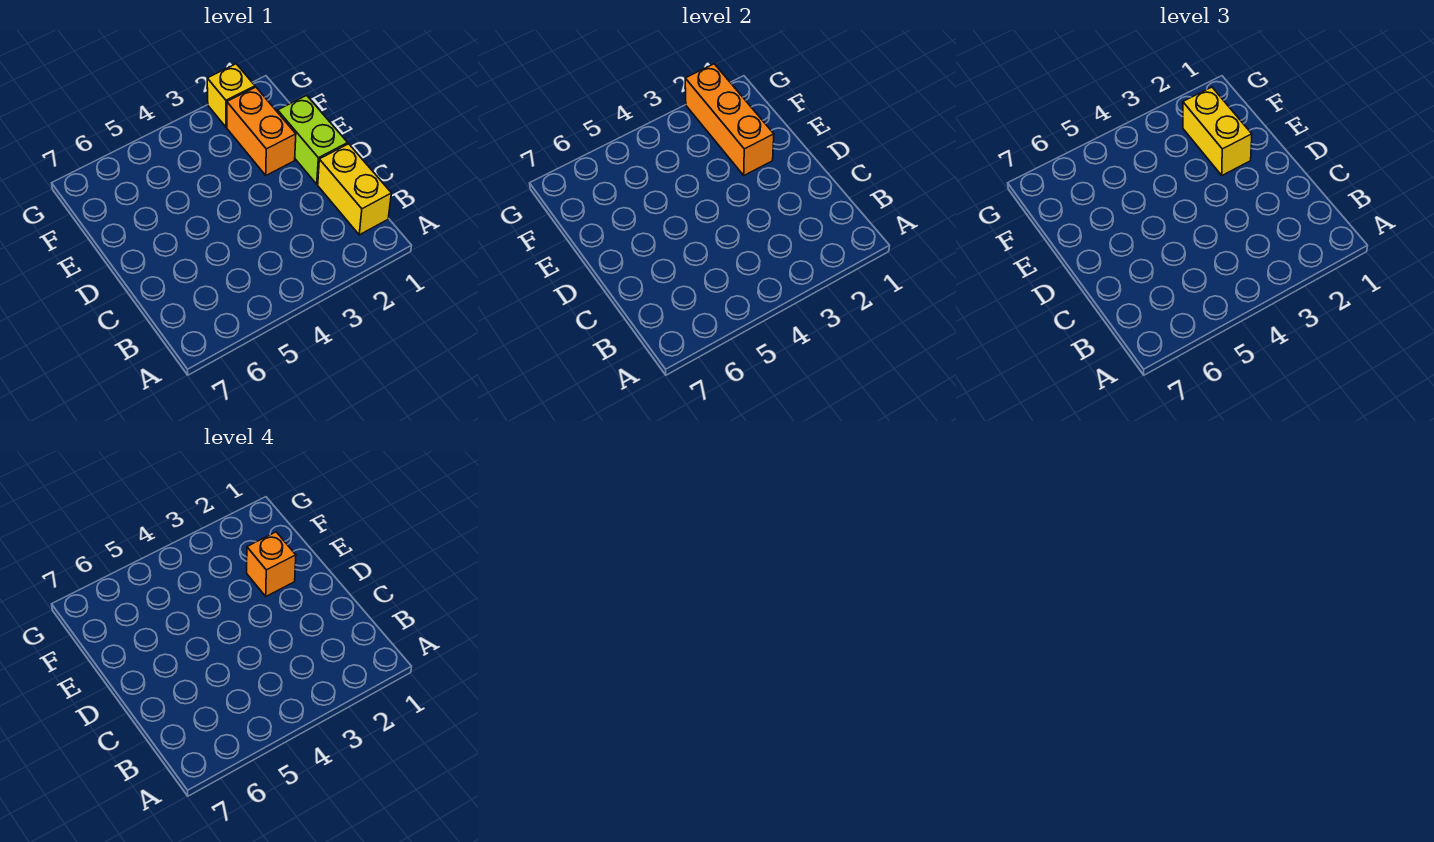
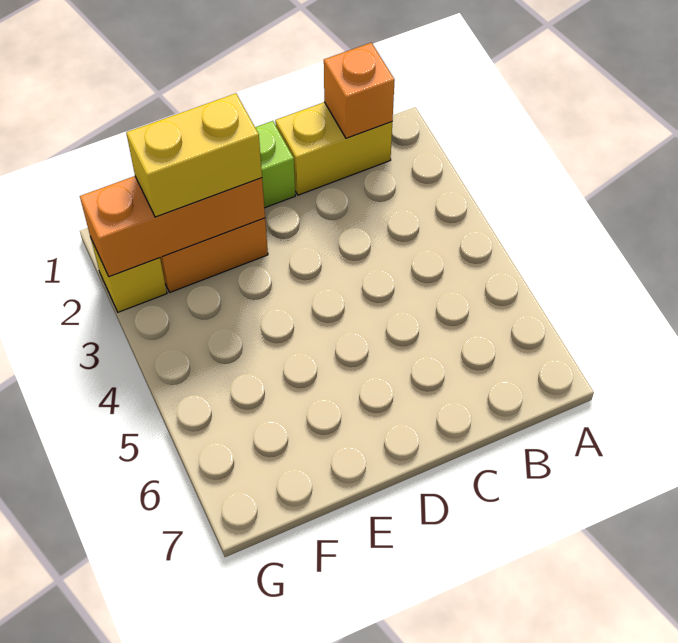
orange brick E2 level 4 -> orange brick B1 level 2

